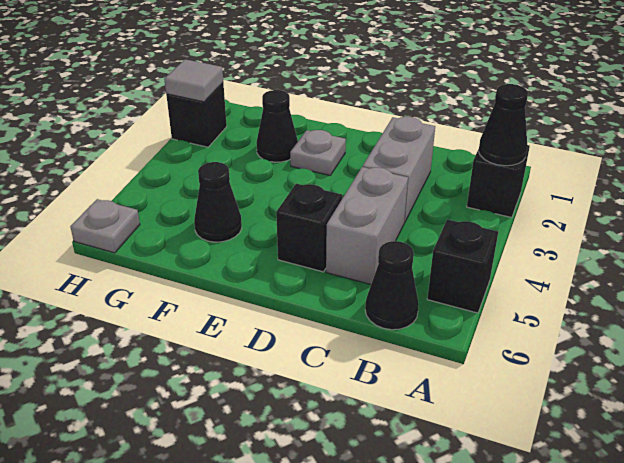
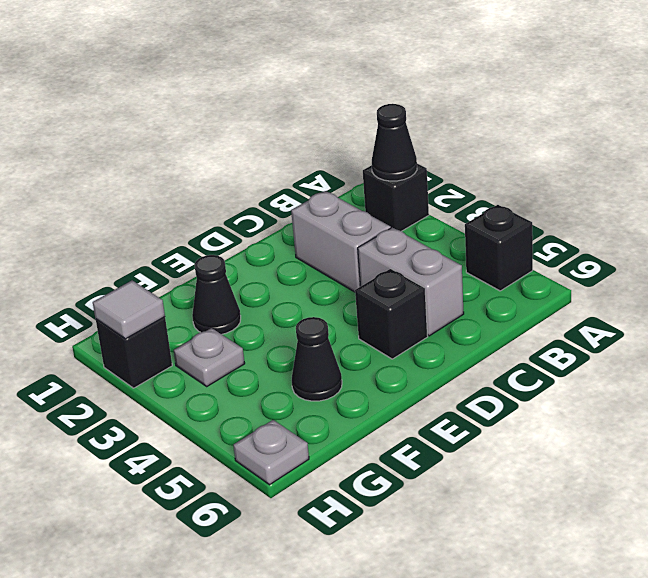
black cone B6 level 1 -> none
grey plate E2 level 1 -> grey plate G3 level 1

